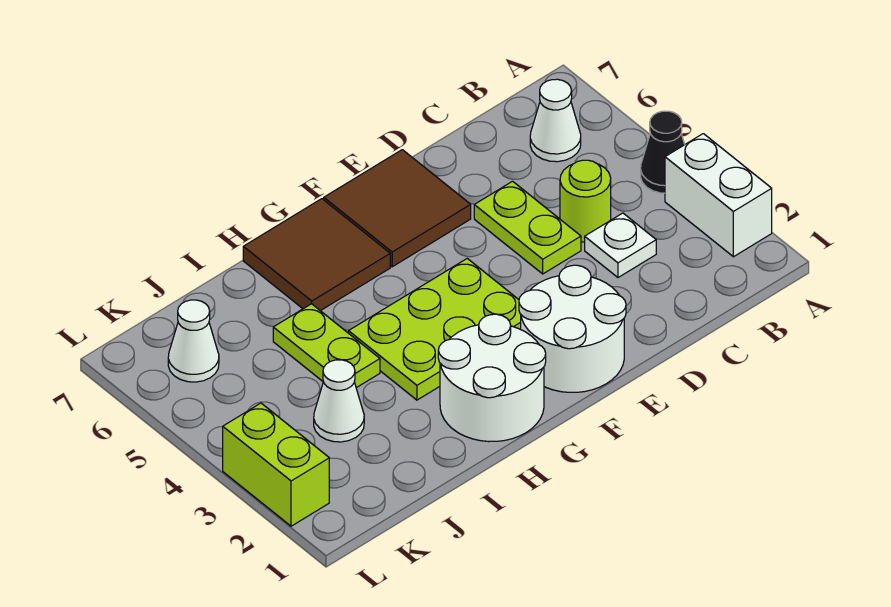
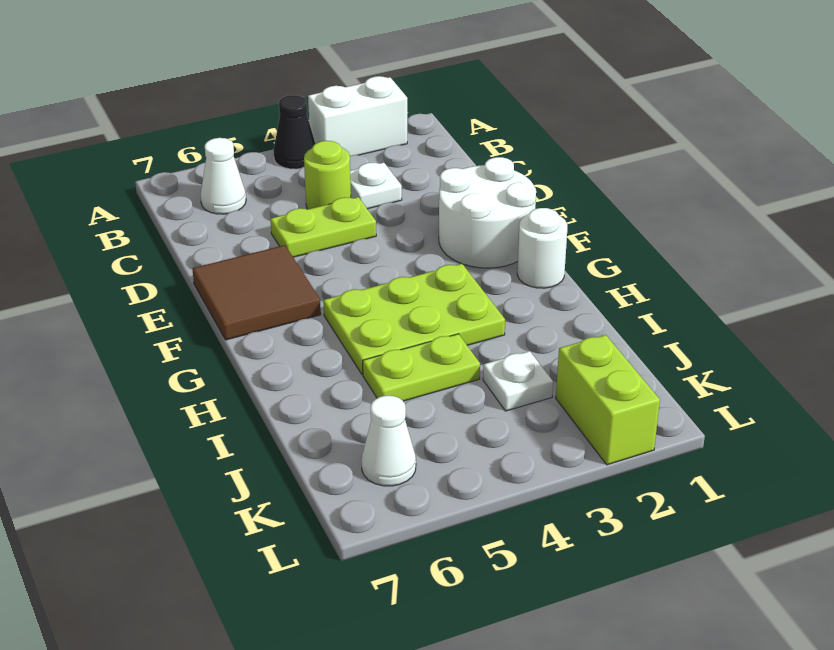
lime plate F3:H4 level 1 -> lime plate G3:H5 level 1
white round brick G1:H2 level 1 -> white round brick G1 level 1
brown tile G6:H7 level 1 -> none
white cone J3 level 1 -> white plate J3 level 1
lime brick L2:L3 level 1 -> lime brick K2:L2 level 1

